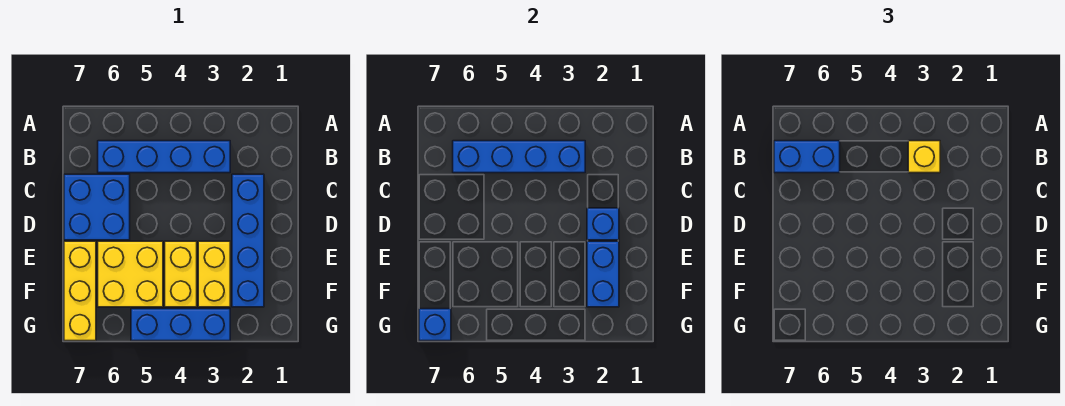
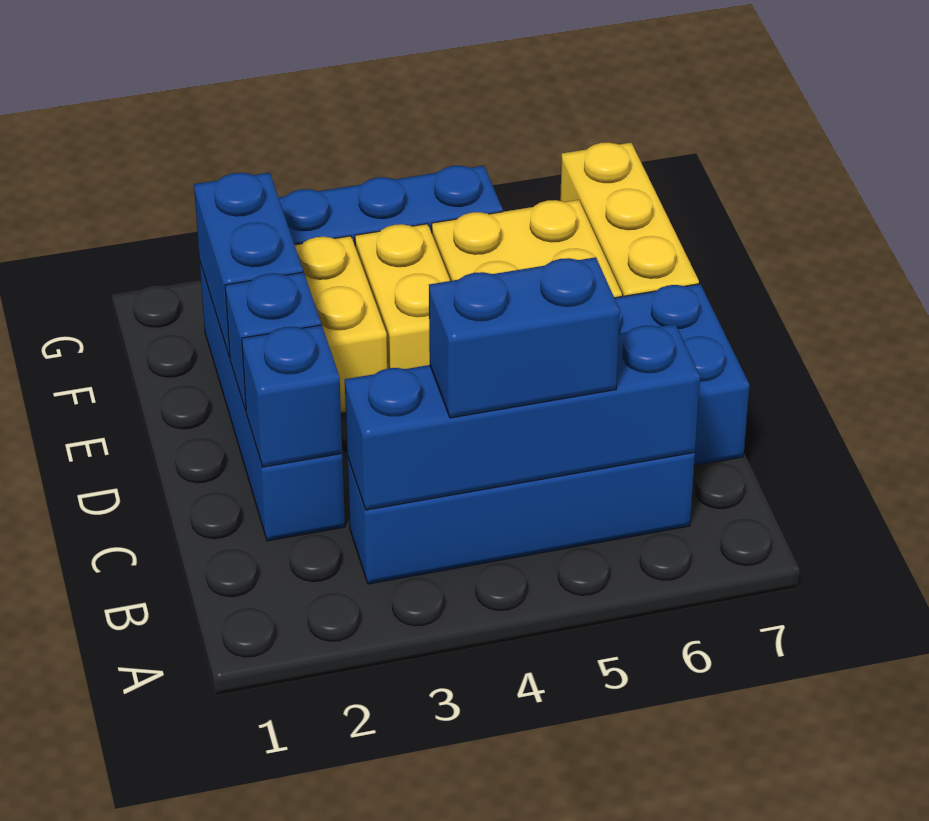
yellow brick B3 level 3 -> none
blue brick B6:B7 level 3 -> blue brick B4:B5 level 3
blue brick G7 level 2 -> blue brick C2 level 2

